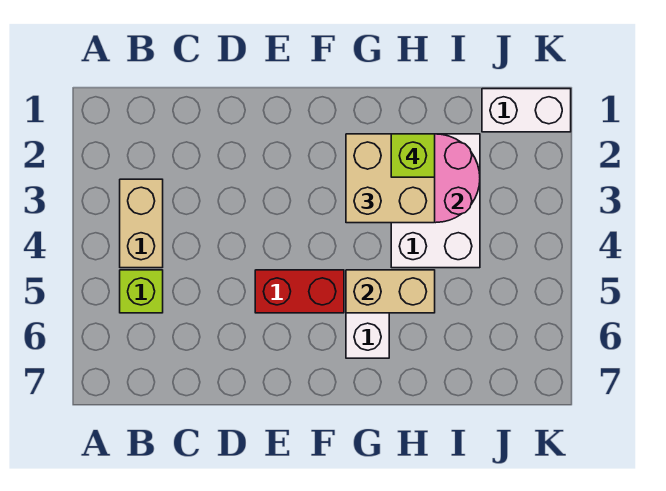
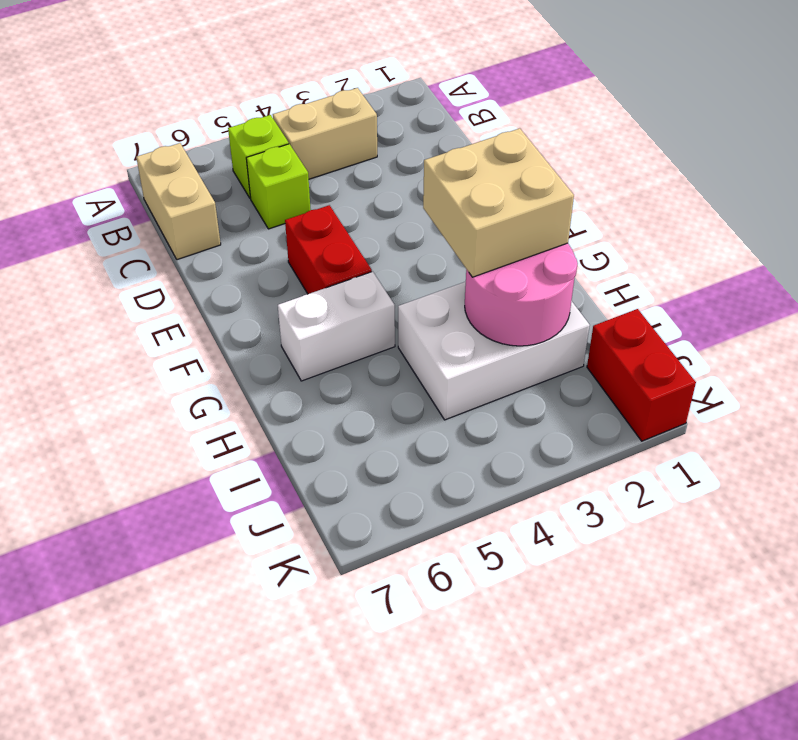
tan brick G5:H5 level 2 -> tan brick B7:C7 level 1
lime brick H2 level 4 -> lime brick C5 level 1
white brick J1:K1 level 1 -> red brick J1:K1 level 1

